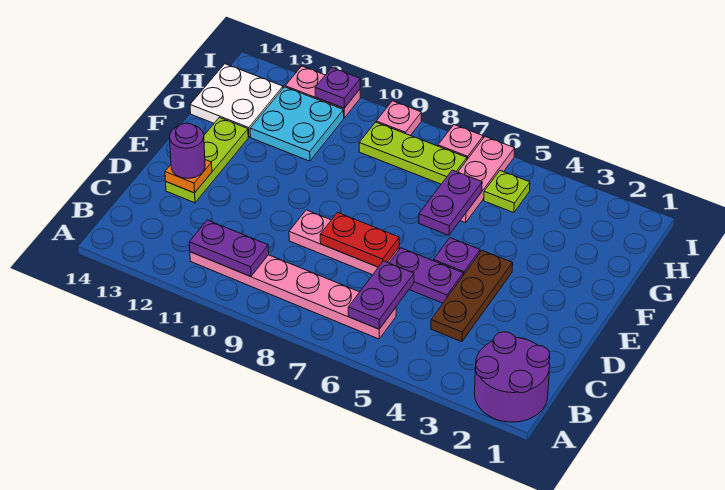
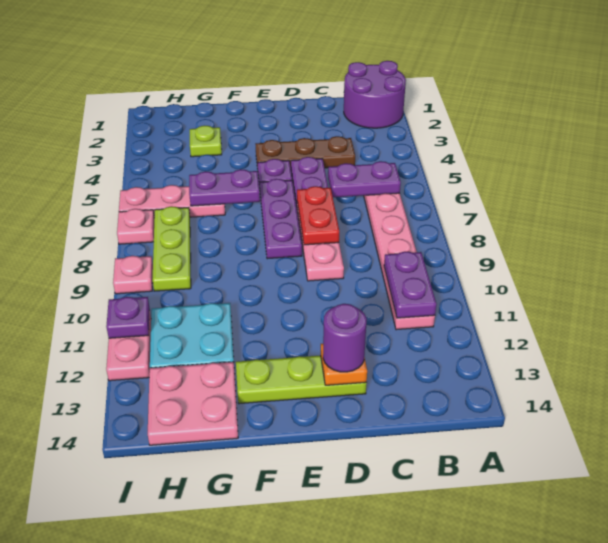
none -> purple plate E6:E8 level 1
white plate G13:H14 level 1 -> pink plate G13:H14 level 1
lime plate H5 level 1 -> lime plate G3 level 1

